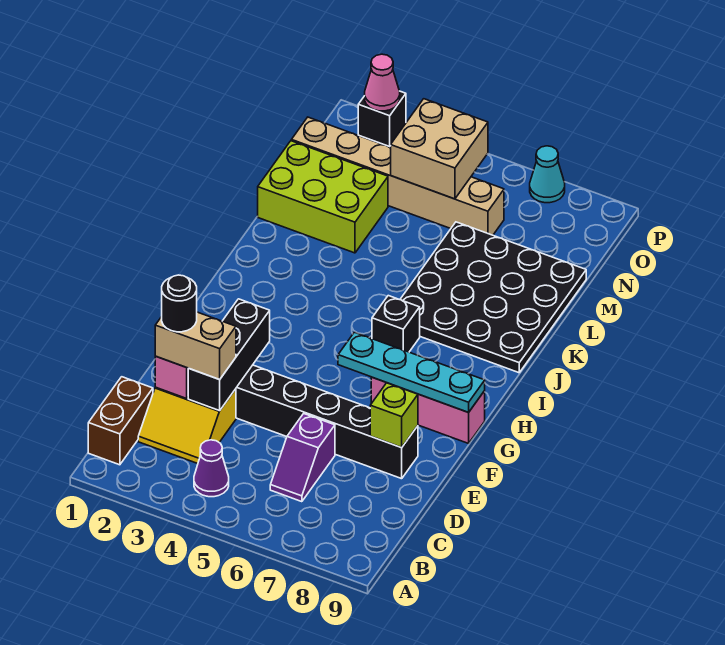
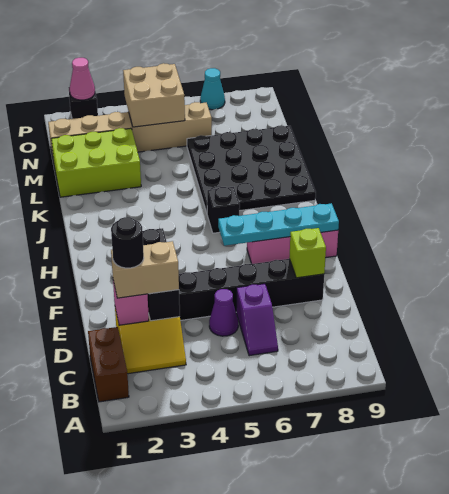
purple cone B4 level 1 -> purple cone D5 level 1

